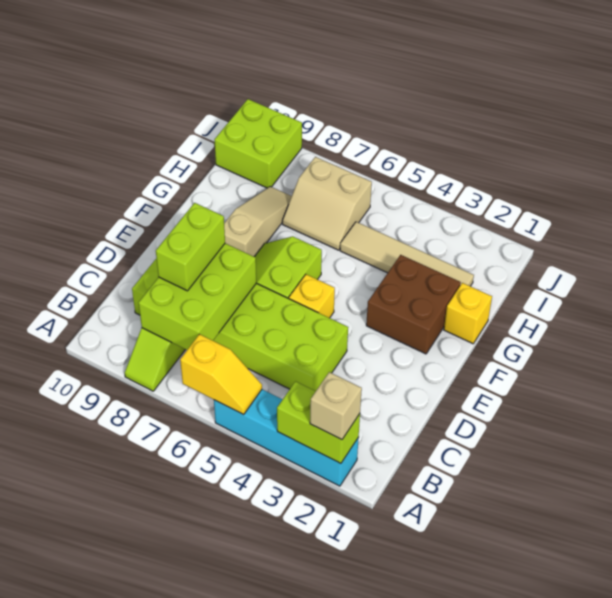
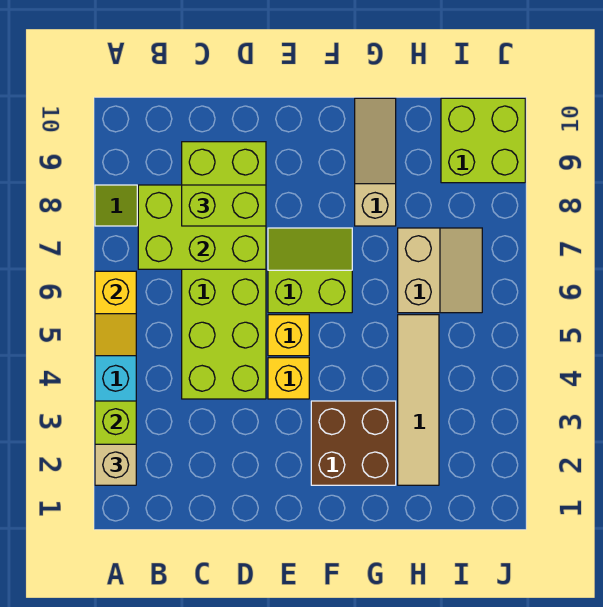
tan slope F8:H8 level 1 top F -> tan slope G8:G10 level 1 top 8
yellow brick G1 level 1 -> yellow brick E4 level 1
tan slope H6:I7 level 1 top I -> tan slope H6:I7 level 1 top H

